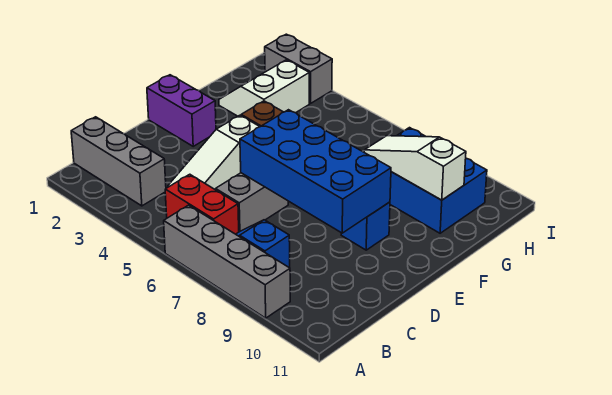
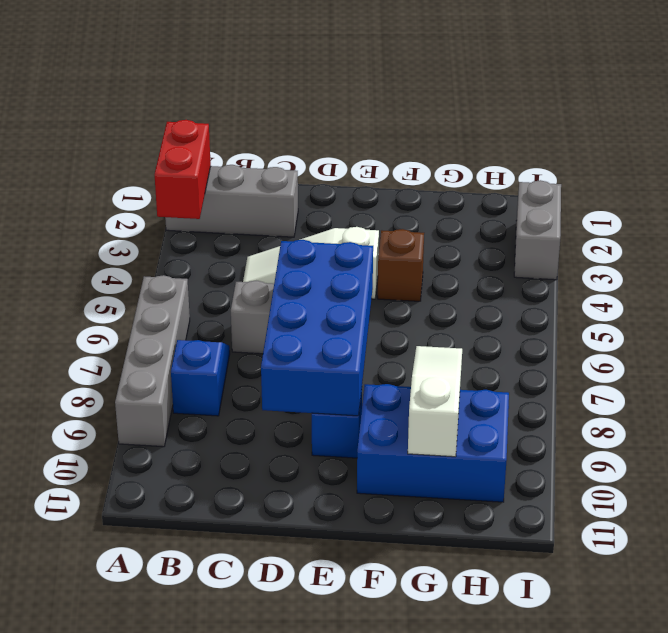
grey brick B1:B3 level 1 -> grey brick A2:C2 level 1
red brick B5:B6 level 1 -> red brick A2:A3 level 2
purple brick E1:E2 level 1 -> none
white slope G2:H3 level 1 top 3 -> none
blue brick G8:H10 level 1 -> blue brick F9:H10 level 1

